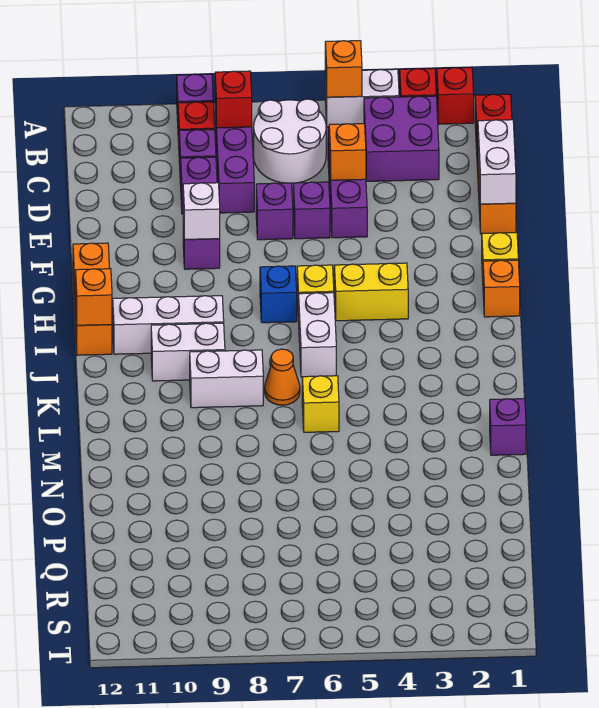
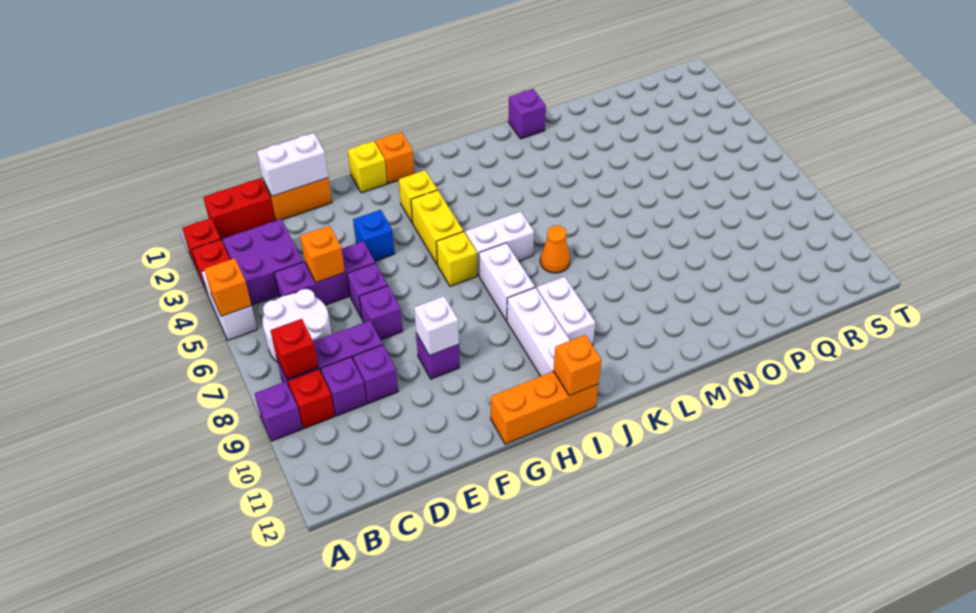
blue brick H7 level 1 -> blue brick F4 level 1
white brick K8:K9 level 1 -> white brick I7:I8 level 1
yellow brick L6 level 1 -> yellow brick H3 level 1

